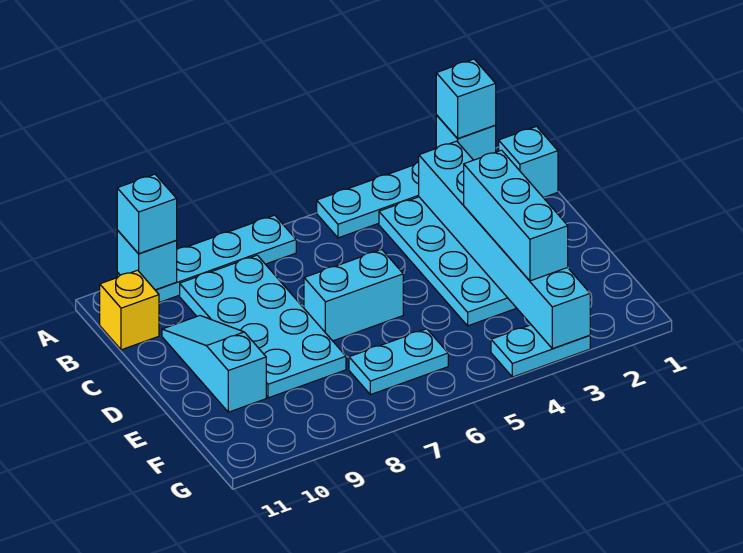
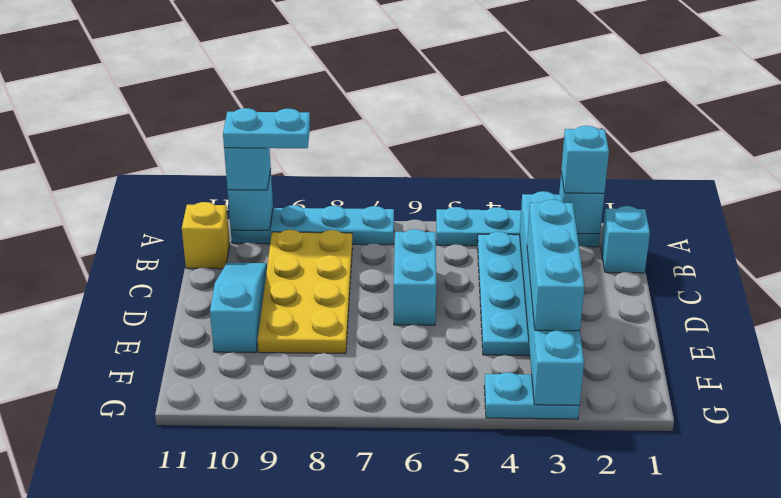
cyan plate B8:E9 level 1 -> yellow plate B8:E9 level 1
cyan brick D6:D7 level 1 -> cyan brick C6:D6 level 1
cyan plate F6:F7 level 1 -> cyan plate A9:A10 level 4

